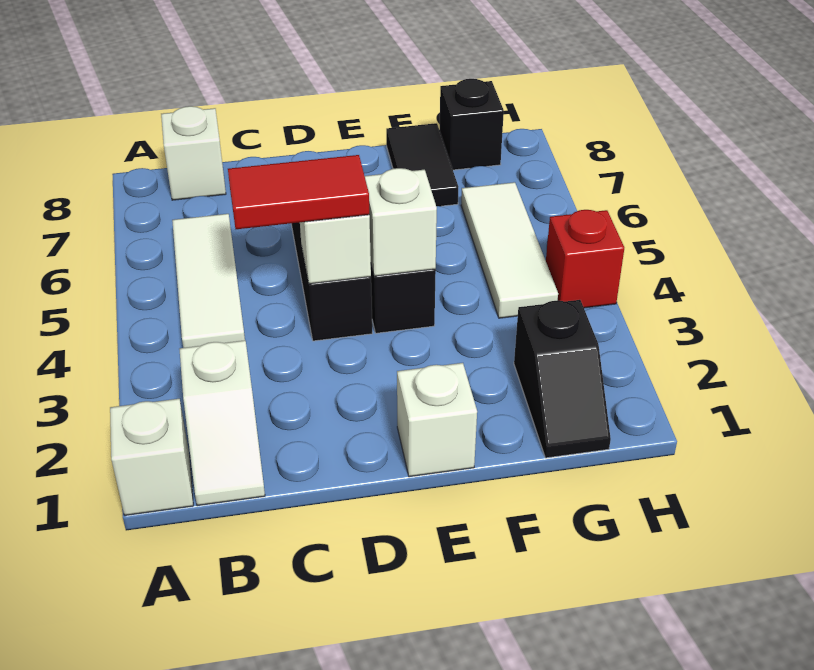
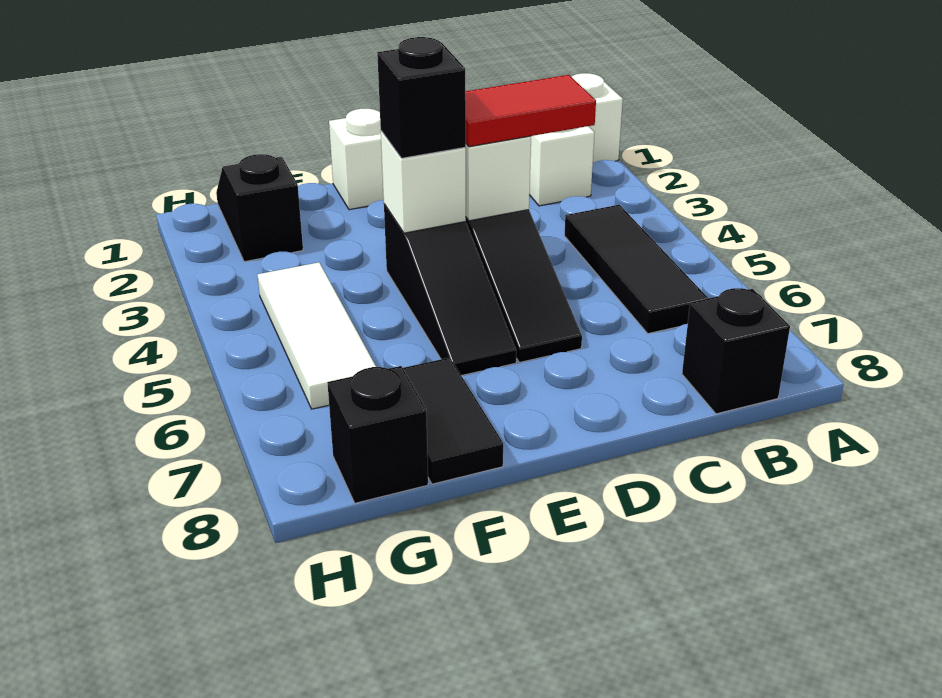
white tile B4:B6 level 1 -> black tile B4:B6 level 1
white brick B8 level 1 -> black brick B8 level 1
none -> black brick E4 level 3
red brick H4 level 1 -> none

